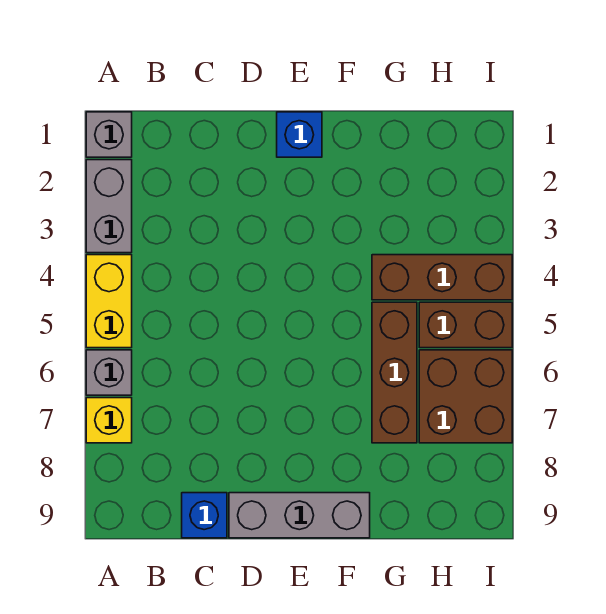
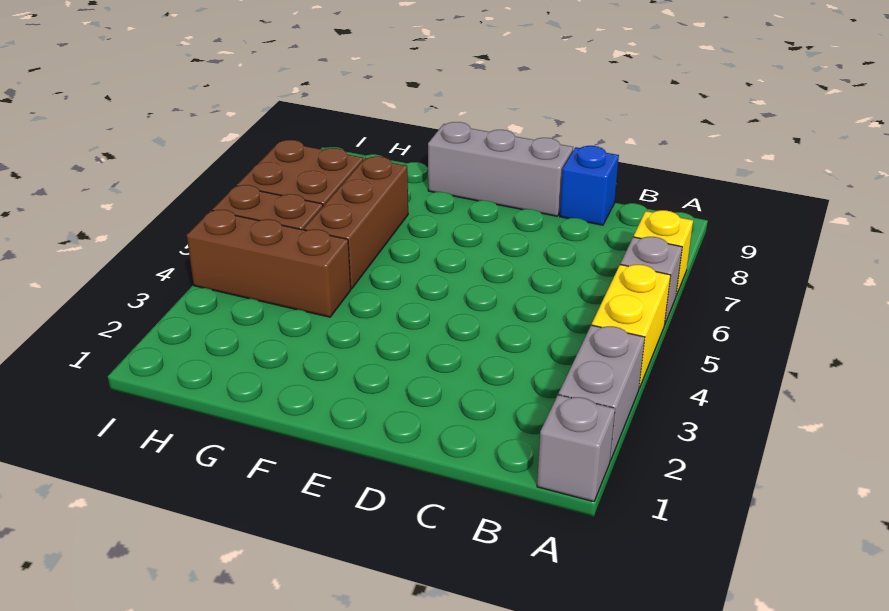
blue brick E1 level 1 -> none

